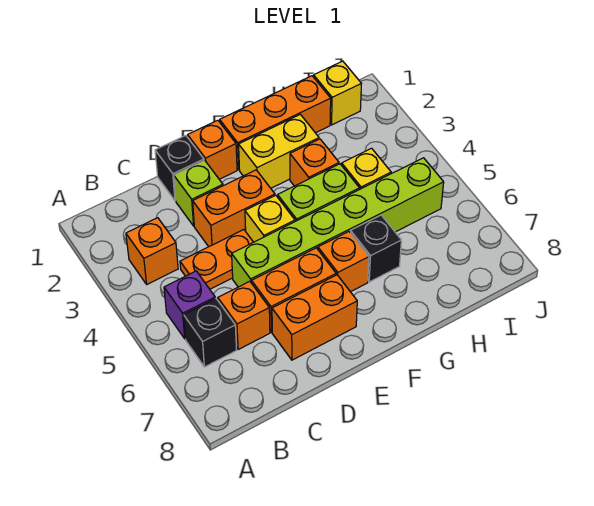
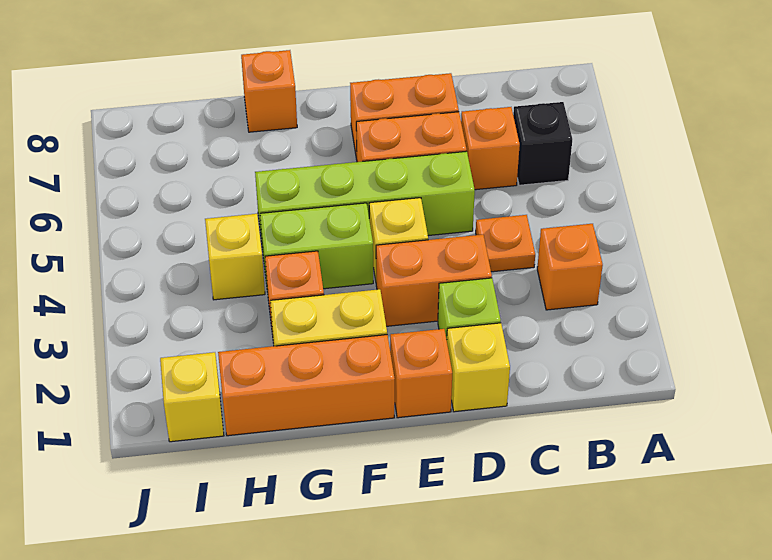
purple brick B5 level 1 -> none
orange plate C4:D4 level 1 -> orange plate C4 level 1
black brick D1 level 1 -> yellow brick D1 level 1
lime brick D5:I5 level 1 -> lime brick D5:G5 level 1
orange brick F6 level 1 -> orange brick G8 level 1
black brick G6 level 1 -> none

